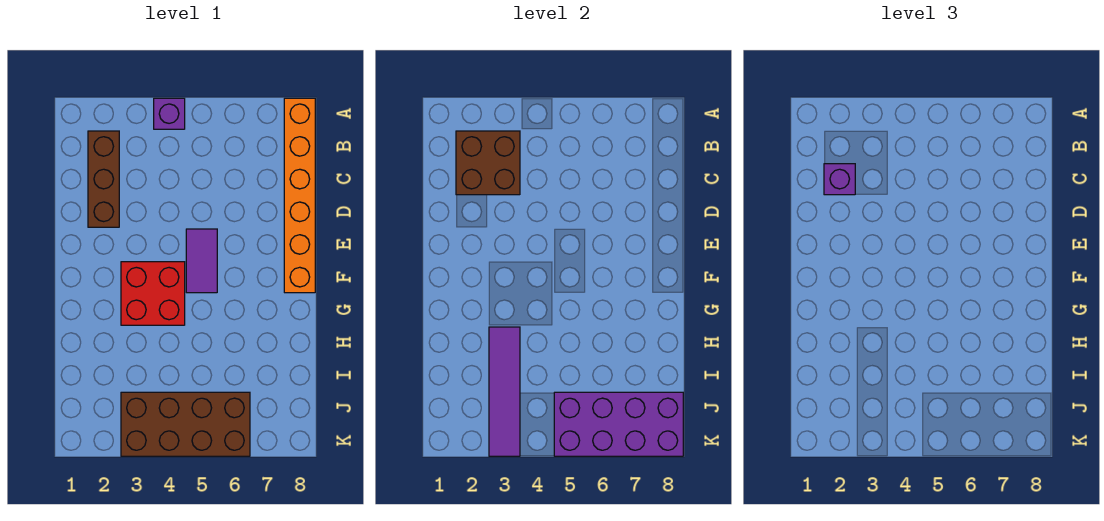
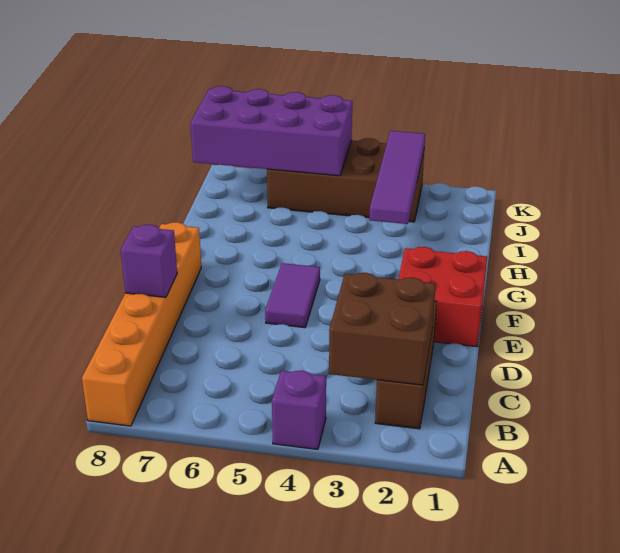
purple brick C2 level 3 -> purple brick D8 level 2
red brick F3:G4 level 1 -> red brick E1:F2 level 1

